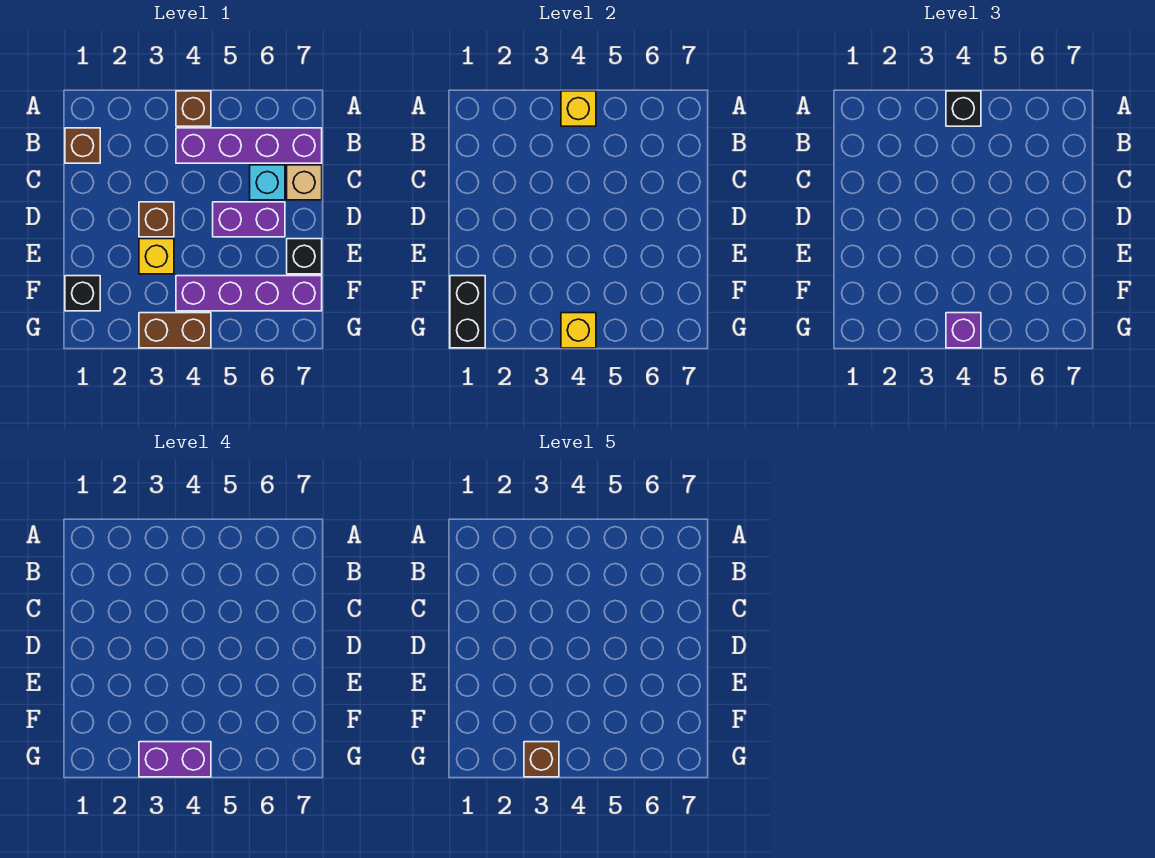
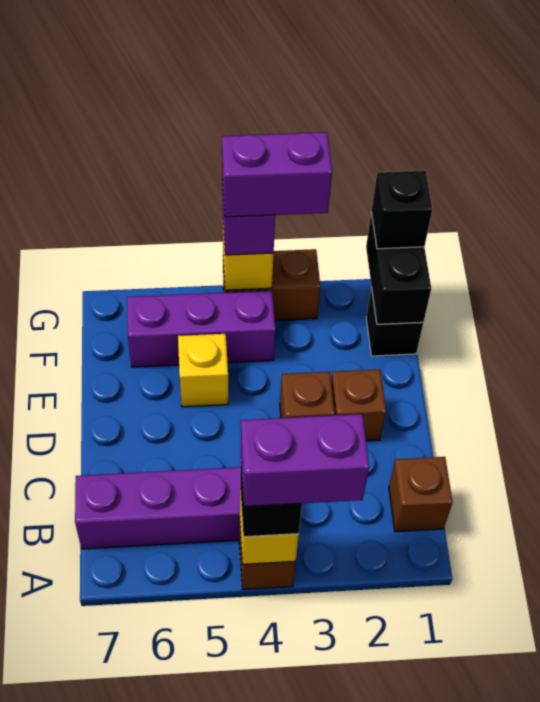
cyan brick C6 level 1 -> none
tan brick C7 level 1 -> none
purple brick D5:D6 level 1 -> purple brick A3:A4 level 4
yellow brick E3 level 1 -> yellow brick E5 level 1
black brick E7 level 1 -> black brick G1 level 3
purple brick F4:F7 level 1 -> purple brick F4:F6 level 1
brown brick G3 level 5 -> brown brick D2 level 1

